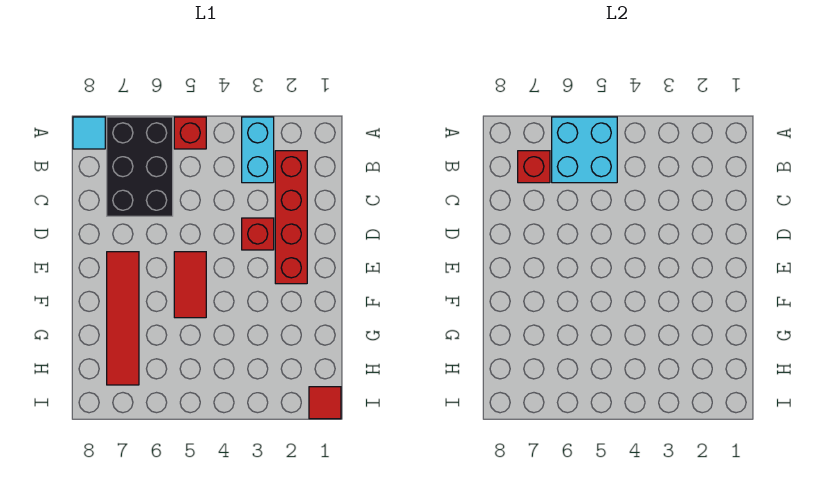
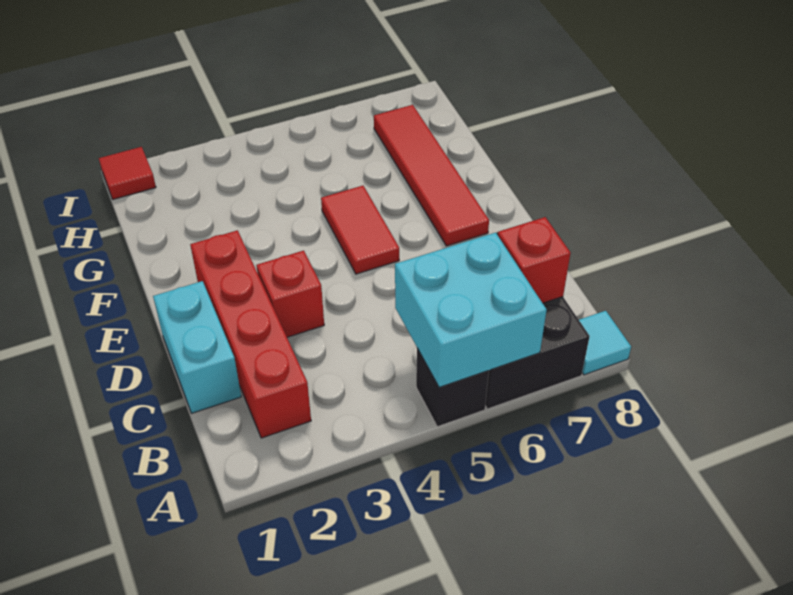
cyan brick A3:B3 level 1 -> cyan brick C1:D1 level 1
red brick A5 level 1 -> black brick A5 level 1

